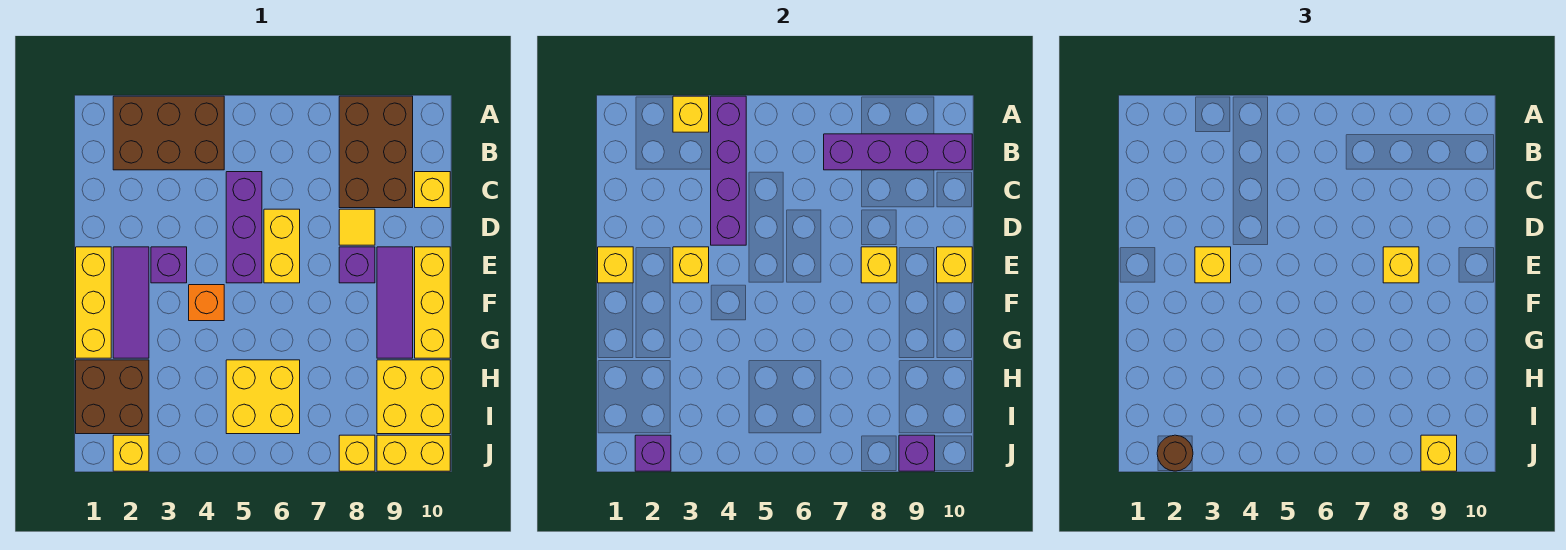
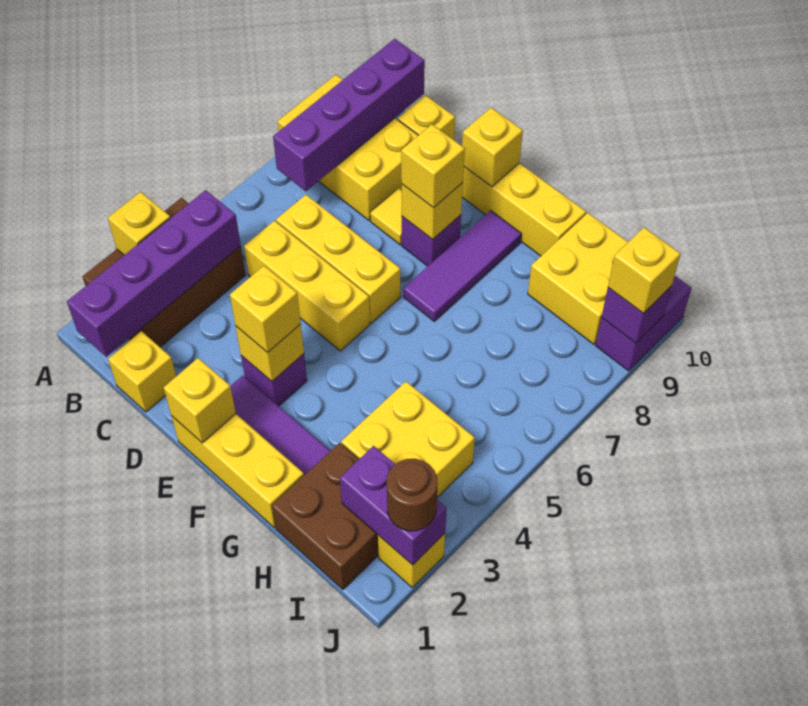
purple brick A4:D4 level 2 -> purple brick B1:B4 level 2
brown brick A8:C9 level 1 -> yellow brick A8:C9 level 1
purple brick C5:E5 level 1 -> yellow brick C5:E5 level 1
yellow brick D6:E6 level 1 -> yellow brick C6:E6 level 1
purple tile E9:G9 level 1 -> purple tile F7:F9 level 1
orange brick F4 level 1 -> none
yellow brick H5:I6 level 1 -> yellow brick H3:I4 level 1
purple brick J2 level 2 -> purple brick I2:J2 level 2
yellow brick J8 level 1 -> yellow brick C1 level 1
yellow brick J9:J10 level 1 -> purple brick J9:J10 level 1

